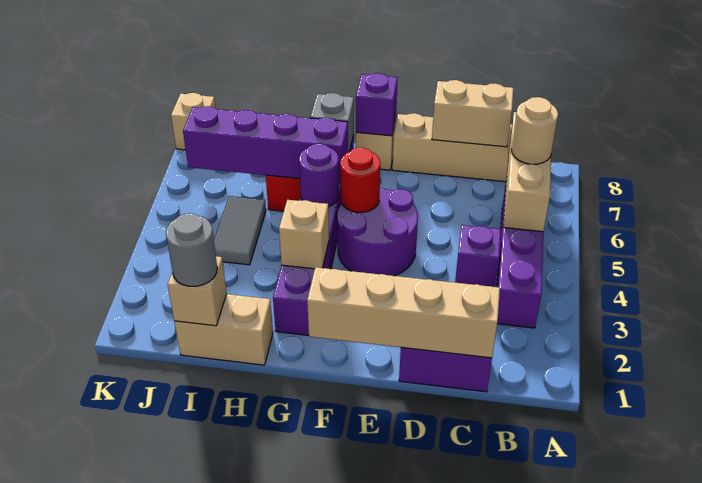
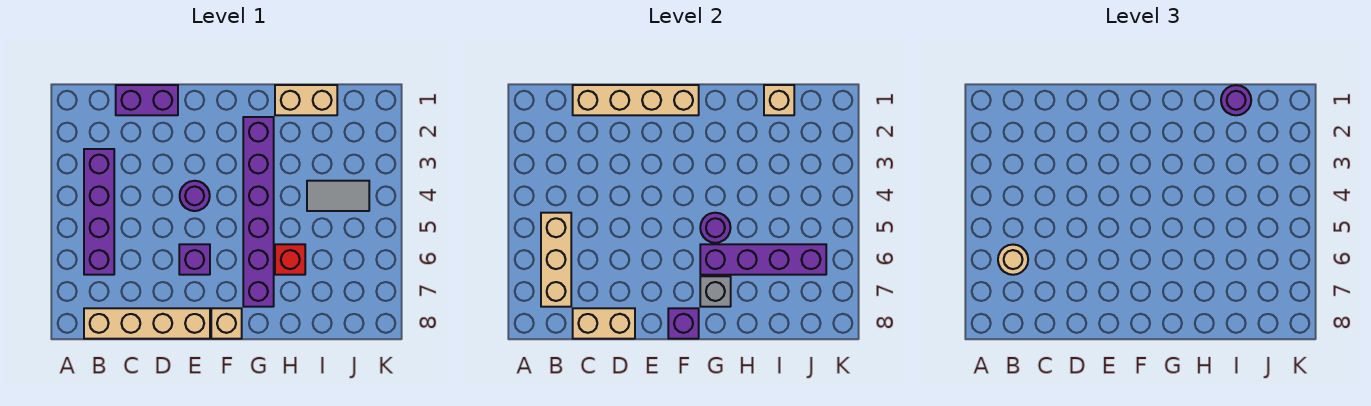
purple brick C4 level 1 -> purple brick E6 level 1
purple round brick E4:F5 level 1 -> purple round brick E4 level 1
red round brick F5 level 2 -> none
tan brick G3 level 2 -> none
grey round brick I1 level 3 -> purple round brick I1 level 3
grey tile I4:I5 level 1 -> grey tile I4:J4 level 1
tan brick K8 level 1 -> none

